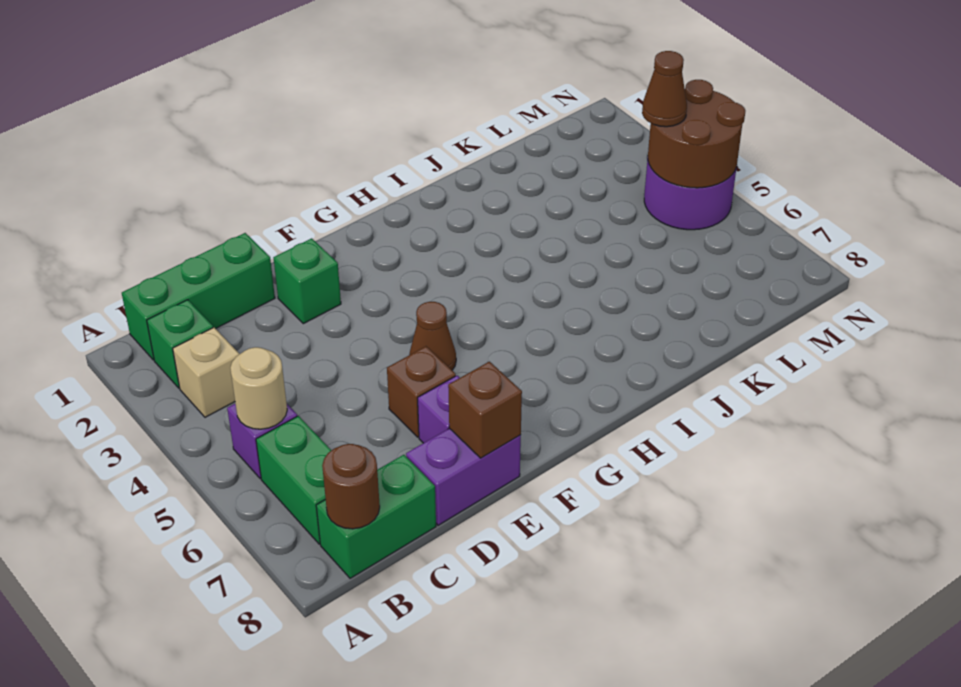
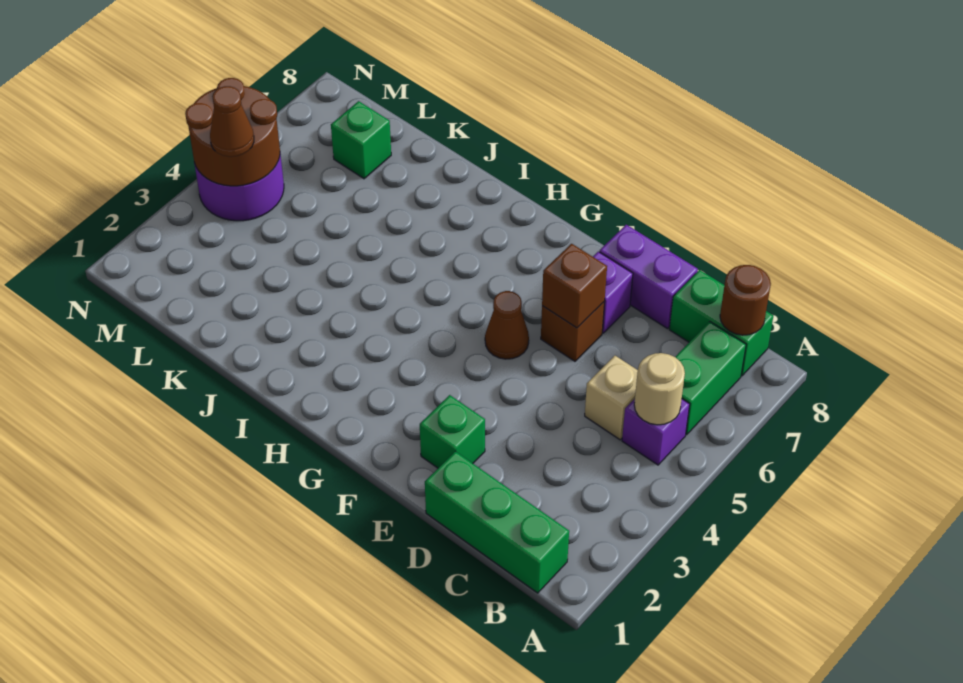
green brick B2 level 1 -> green brick L7 level 1
tan brick B3 level 1 -> tan brick C5 level 1
brown brick E8 level 2 -> brown brick E6 level 2

